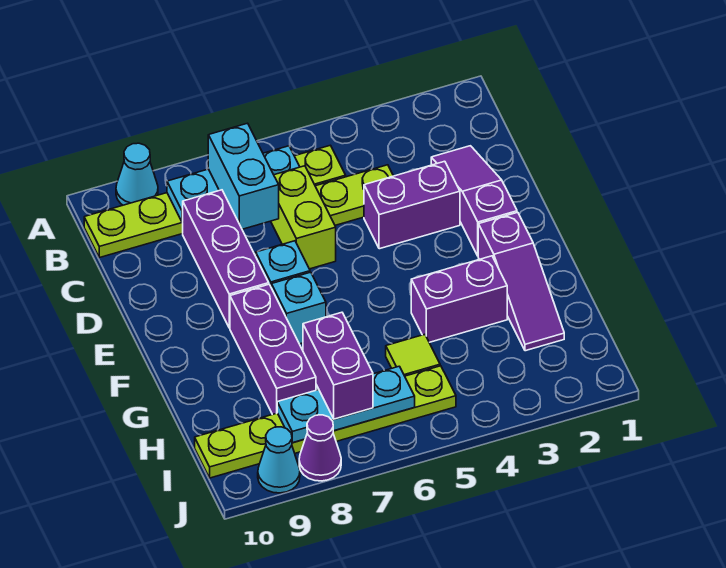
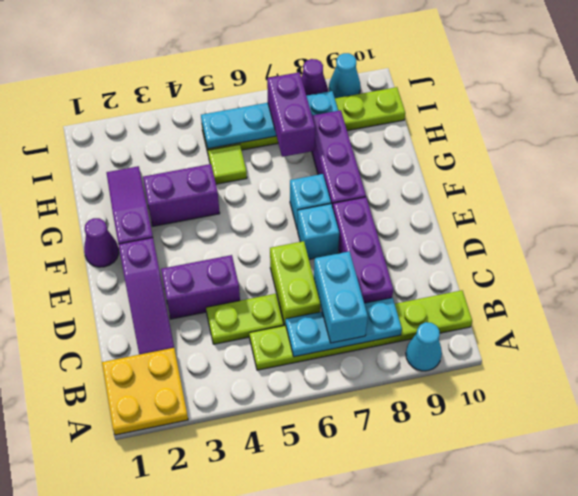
none -> yellow plate A1:B2 level 1
none -> purple cone F1 level 1
cyan plate I6:I8 level 2 -> cyan plate I5:I8 level 2

